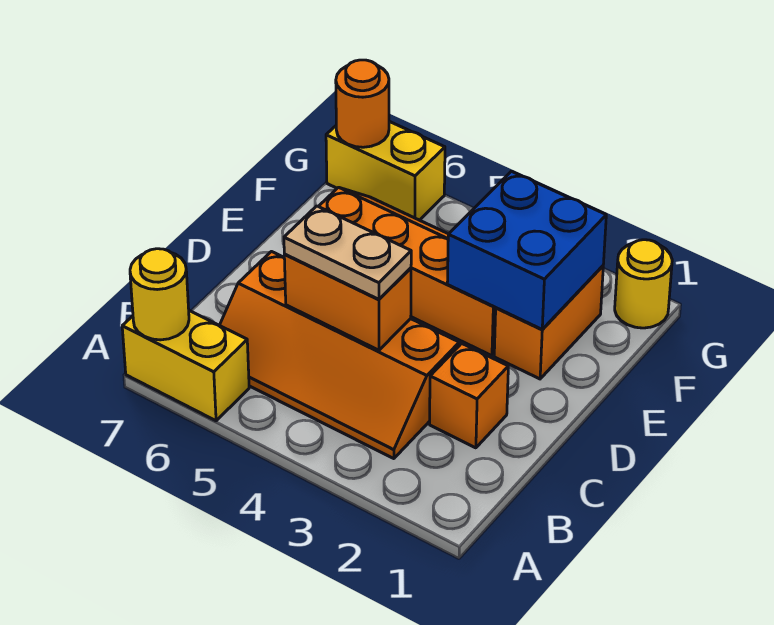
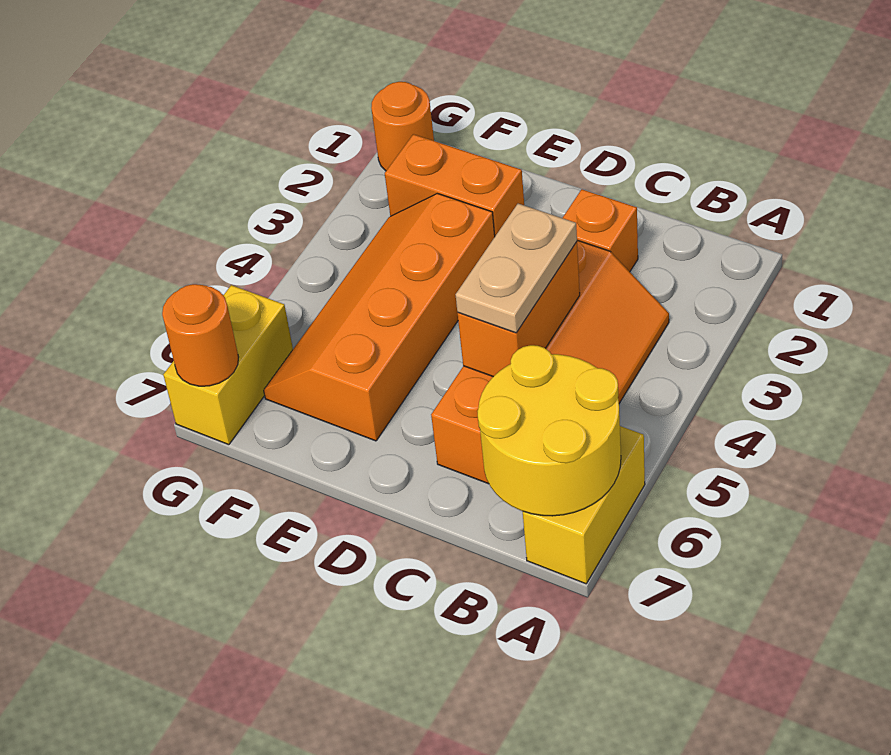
yellow round brick A7 level 2 -> yellow round brick A6:B7 level 2
blue brick E2:F3 level 2 -> none
yellow round brick G1 level 1 -> orange round brick G1 level 1

